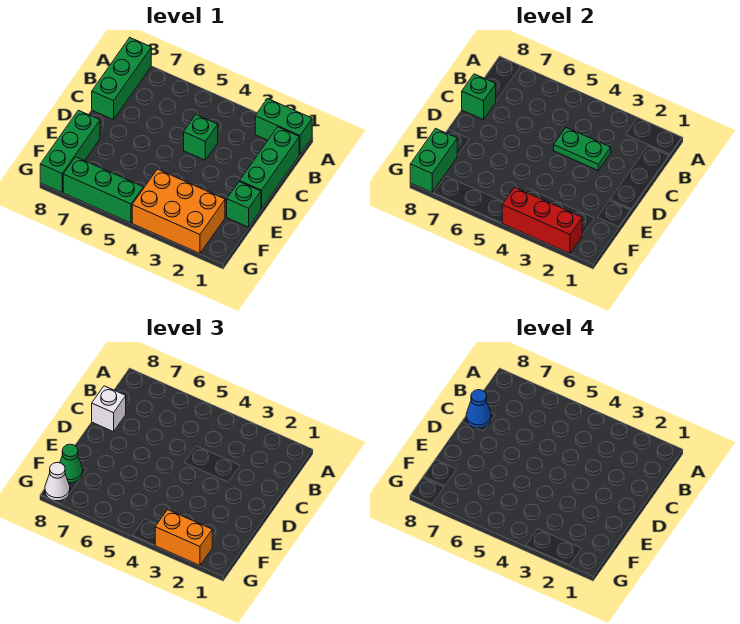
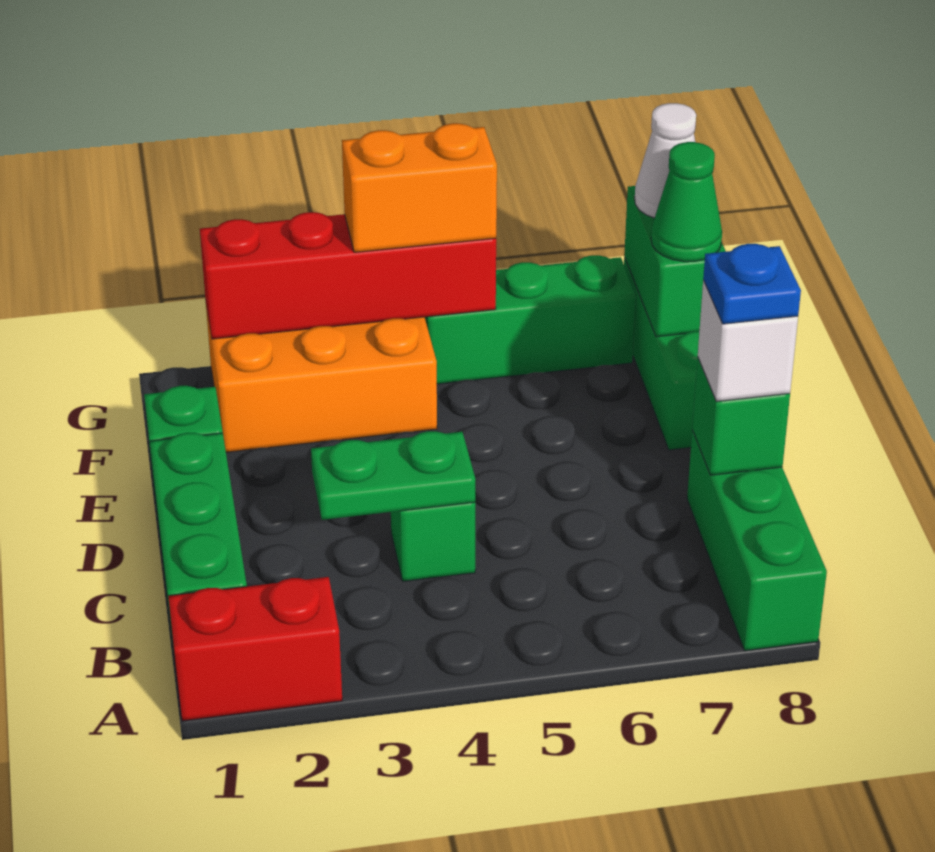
green brick A1:A2 level 1 -> red brick A1:A2 level 1
blue cone C8 level 4 -> blue plate C8 level 4
red brick G2:G4 level 2 -> red brick G2:G5 level 2
orange brick G2:G3 level 3 -> orange brick G4:G5 level 3

